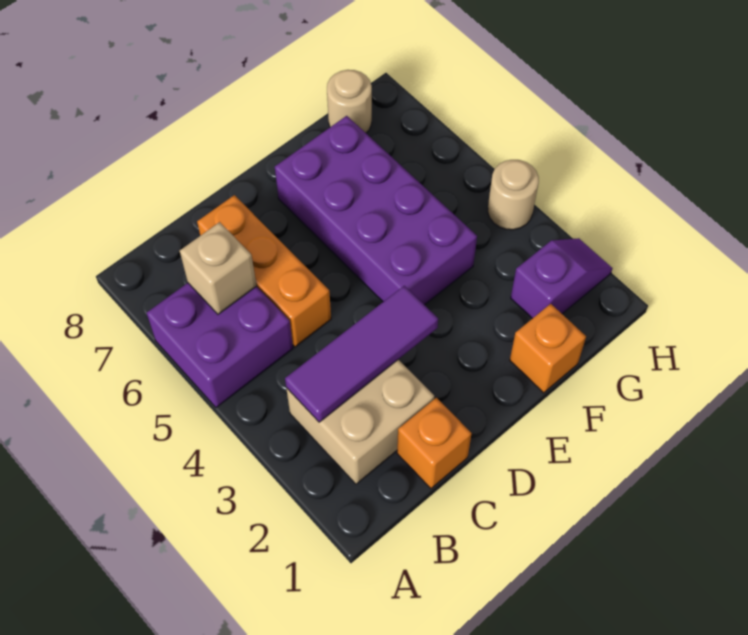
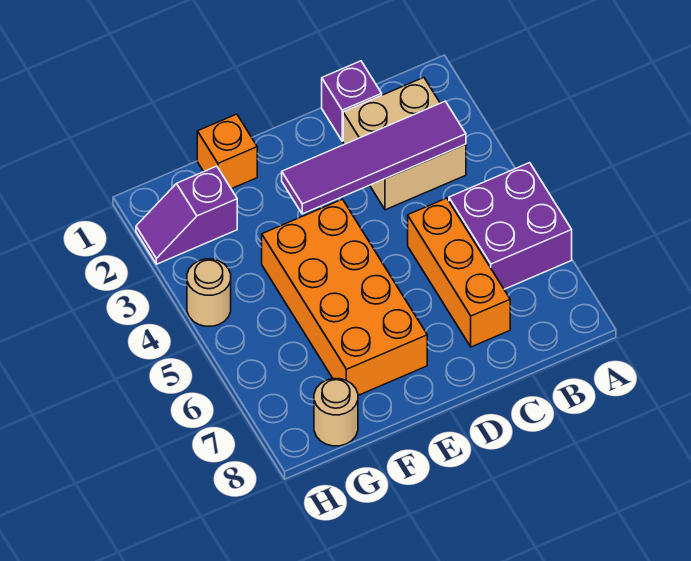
purple tile B3:D3 level 2 -> purple tile B3:E3 level 2
tan brick B6 level 2 -> none
orange brick C1 level 1 -> purple brick C1 level 1
purple brick E4:F7 level 1 -> orange brick E4:F7 level 1

